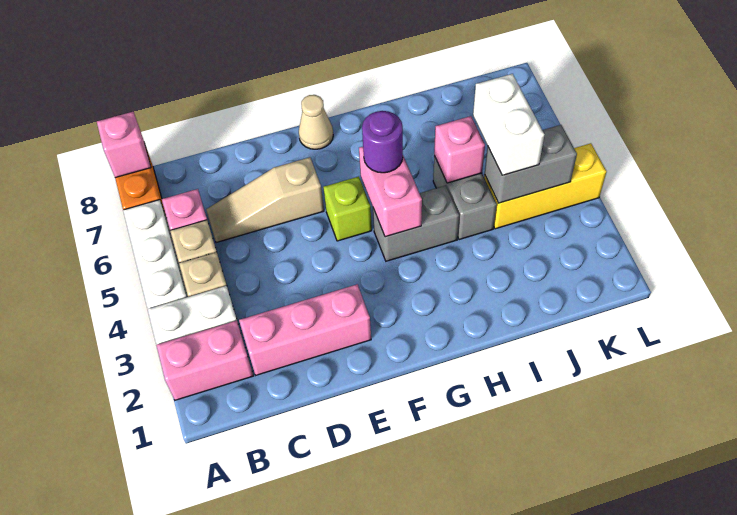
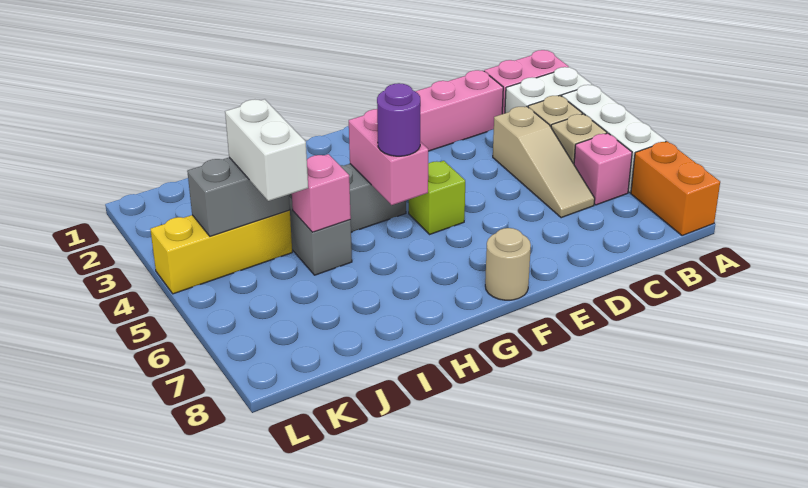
pink brick A8 level 2 -> none
tan slope C6:E6 level 1 top E -> tan slope C4:C6 level 1 top 4
tan cone F8 level 1 -> tan round brick F8 level 1

